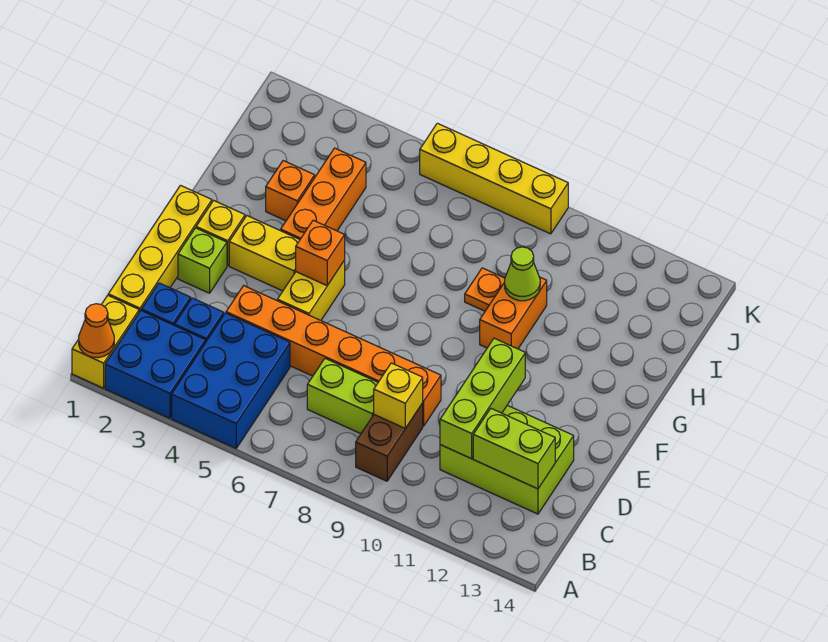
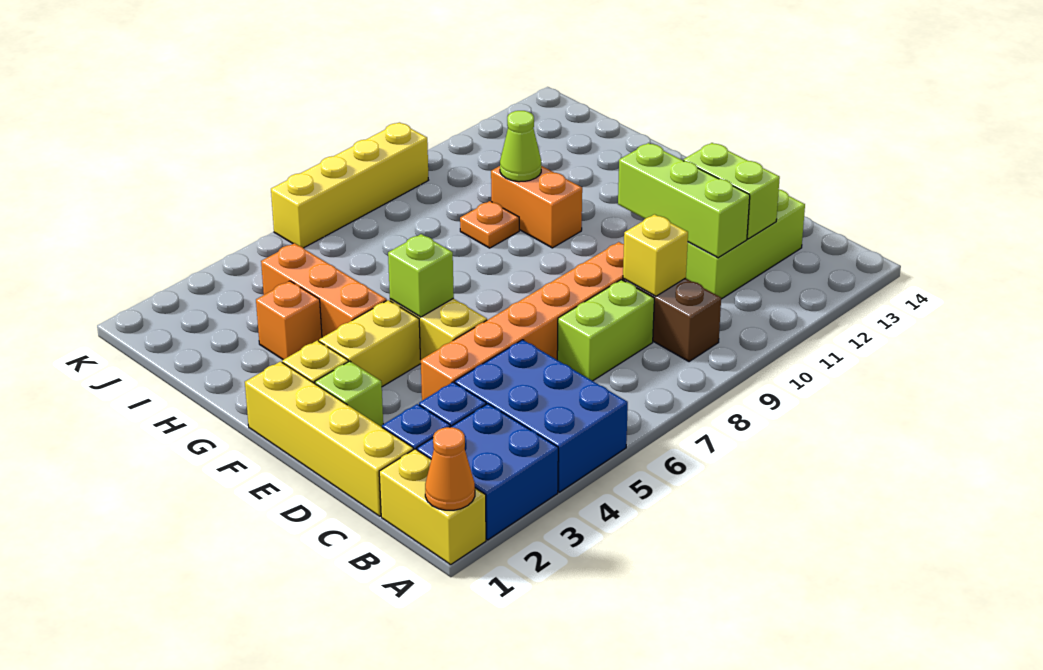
lime brick C12:C13 level 2 -> lime brick C12:D12 level 2
orange brick F5 level 2 -> lime brick F5 level 2

